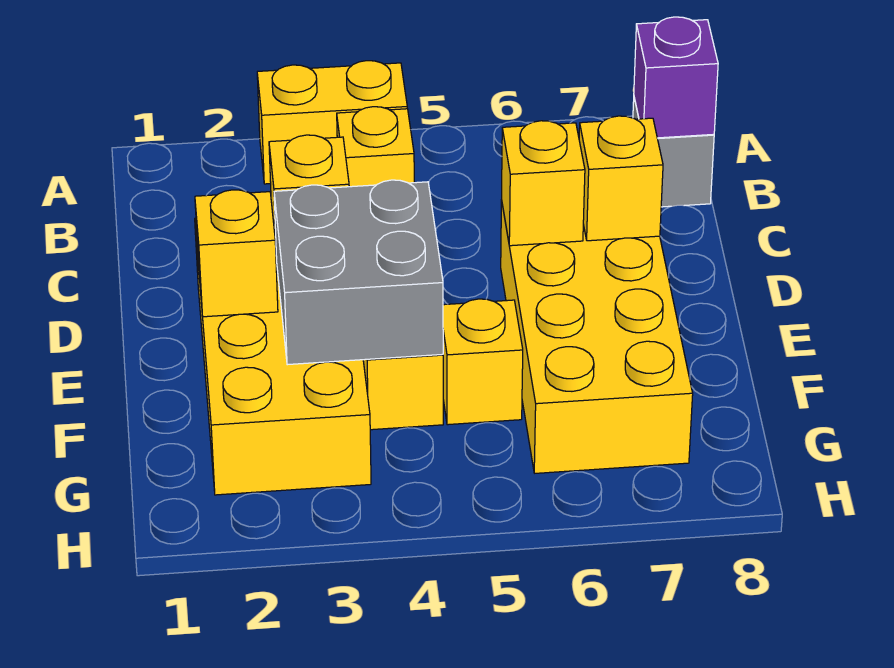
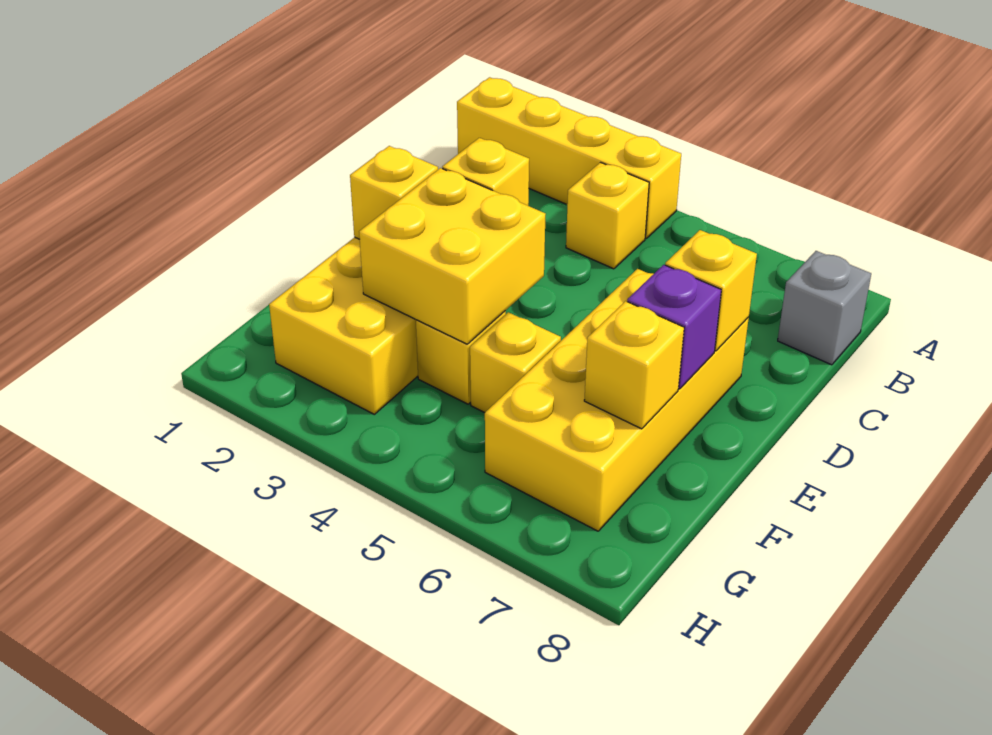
yellow brick A3:A4 level 1 -> yellow brick A1:A4 level 1
purple brick B8 level 2 -> purple brick E7 level 2
yellow brick D6 level 2 -> yellow brick F7 level 2
grey brick E3:F4 level 2 -> yellow brick E3:F4 level 2

